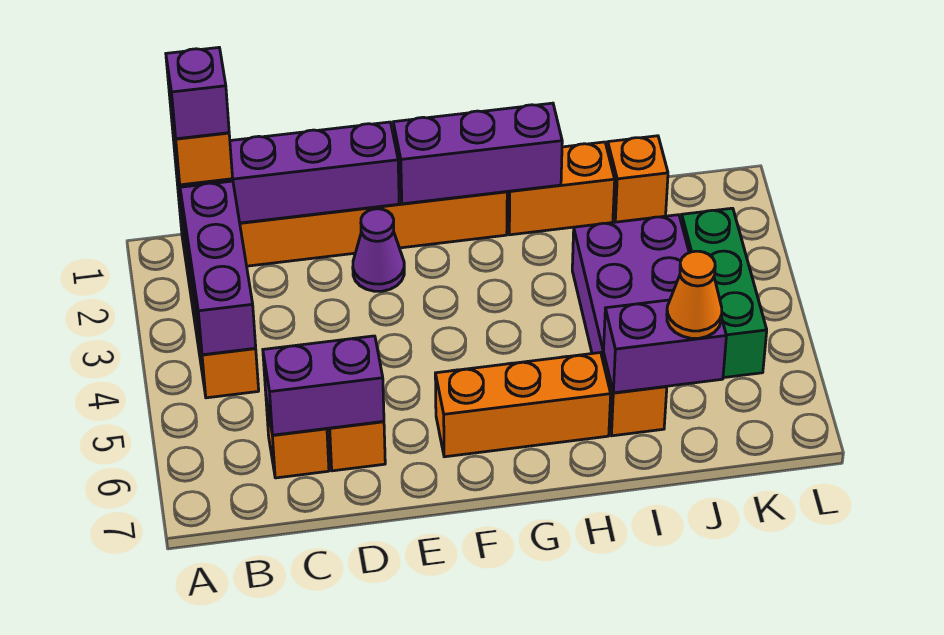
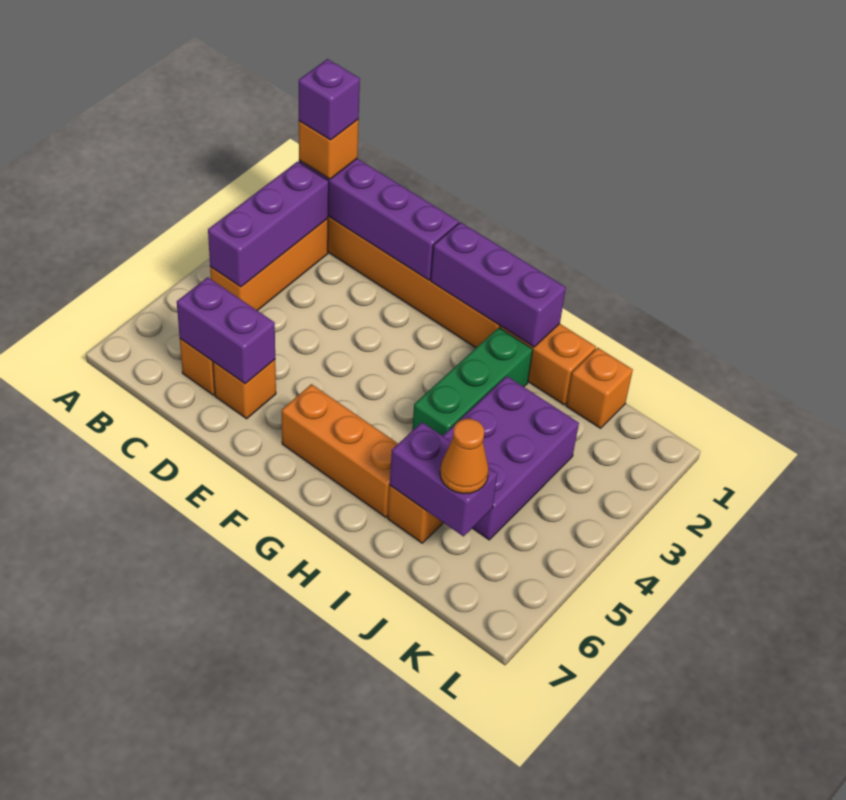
purple cone E2 level 1 -> none
green brick K3:K5 level 1 -> green brick H2:H4 level 1

